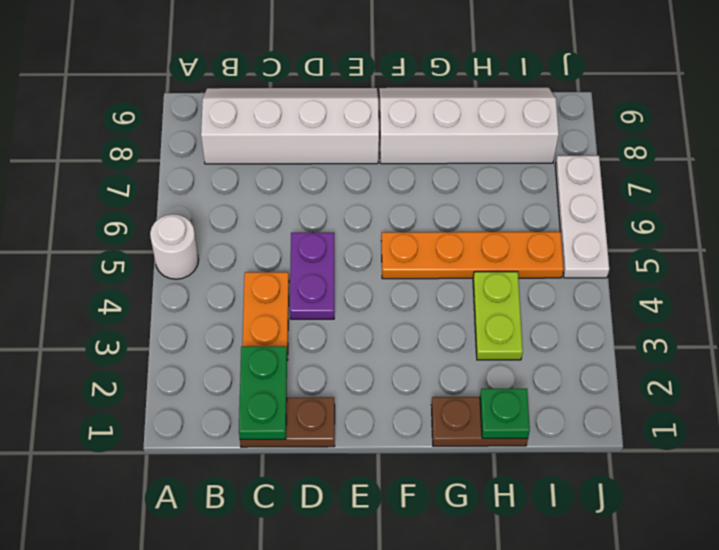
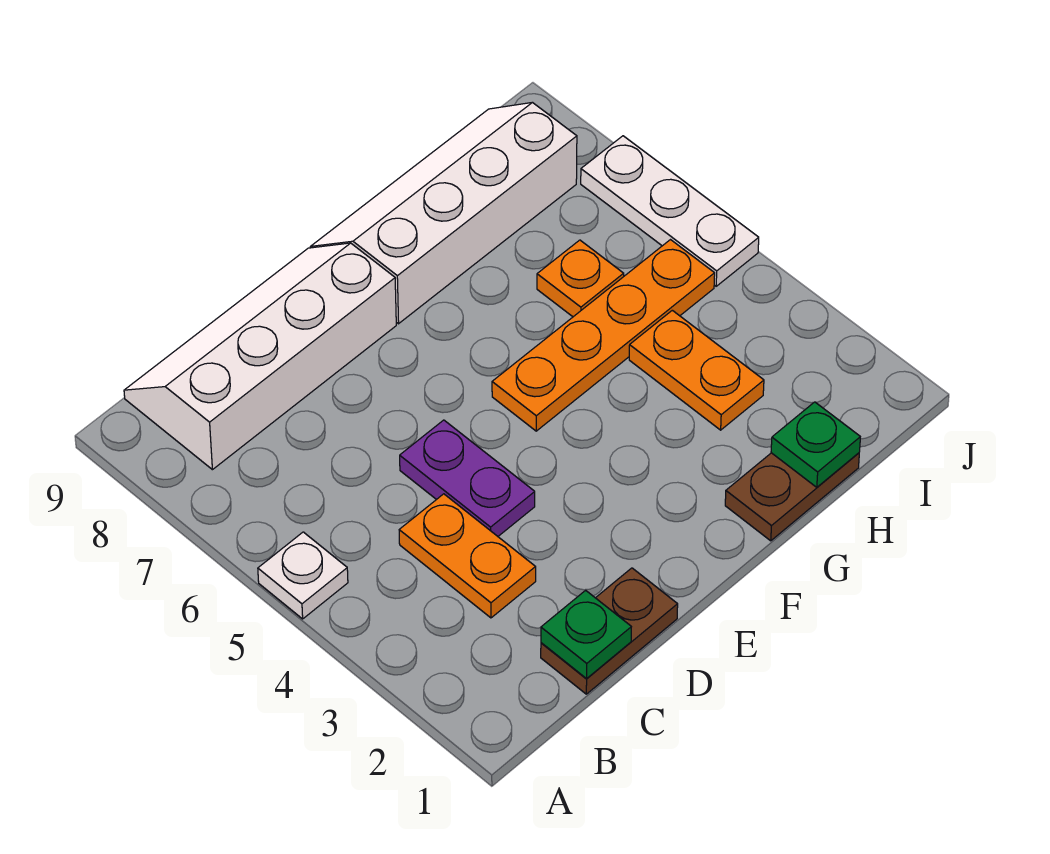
white round brick A5 level 1 -> white plate A5 level 1
green plate C1:C2 level 2 -> green plate C1 level 2
lime plate H3:H4 level 1 -> orange plate H3:H4 level 1
none -> orange plate H6 level 1

